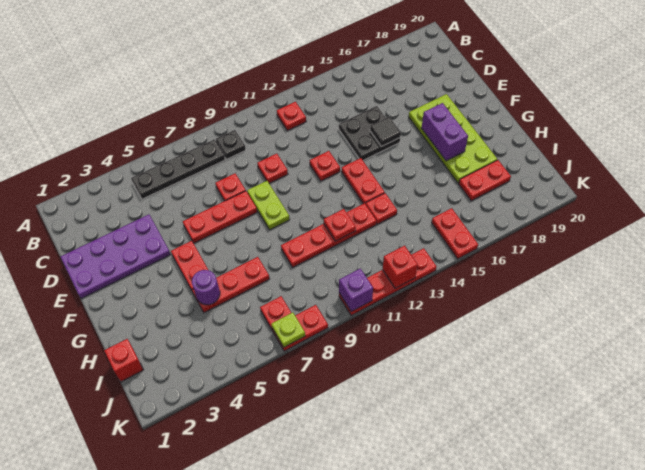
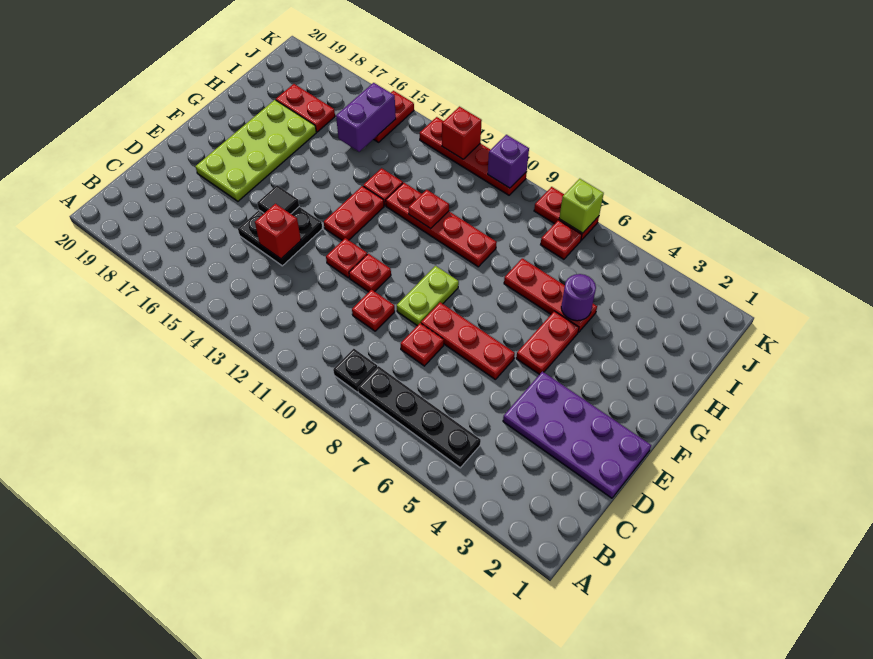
red plate B12 level 1 -> red plate E11 level 1
purple brick F17:G17 level 2 -> purple brick I15:J15 level 2
red brick I1 level 1 -> red brick D14 level 2
lime plate K7 level 2 -> lime brick K7 level 2

